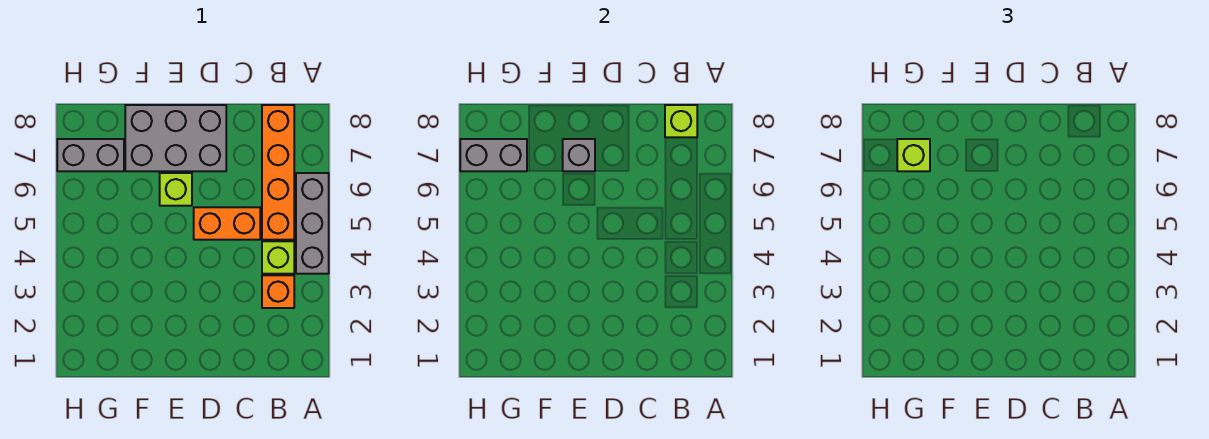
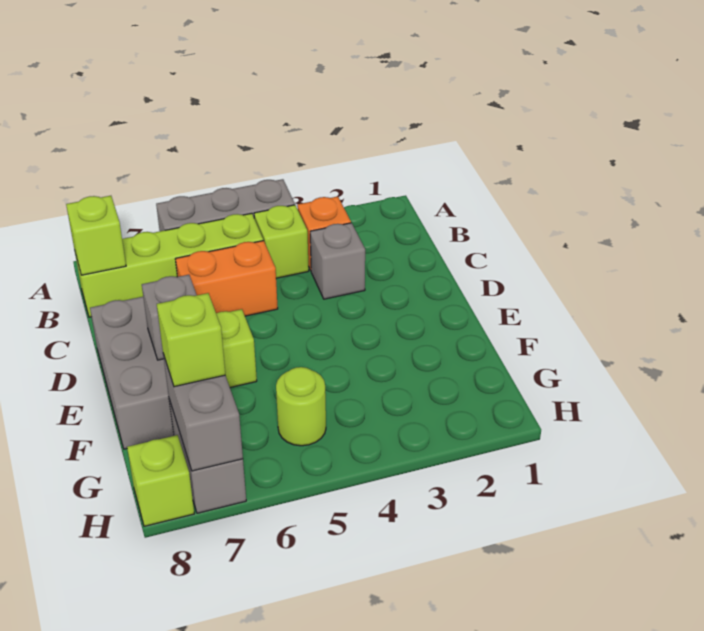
orange brick B5:B8 level 1 -> lime brick B5:B8 level 1
none -> grey brick C3 level 1
orange brick C5:D5 level 1 -> orange brick C5:C6 level 1
none -> lime round brick G5 level 1
none -> lime brick H8 level 1

